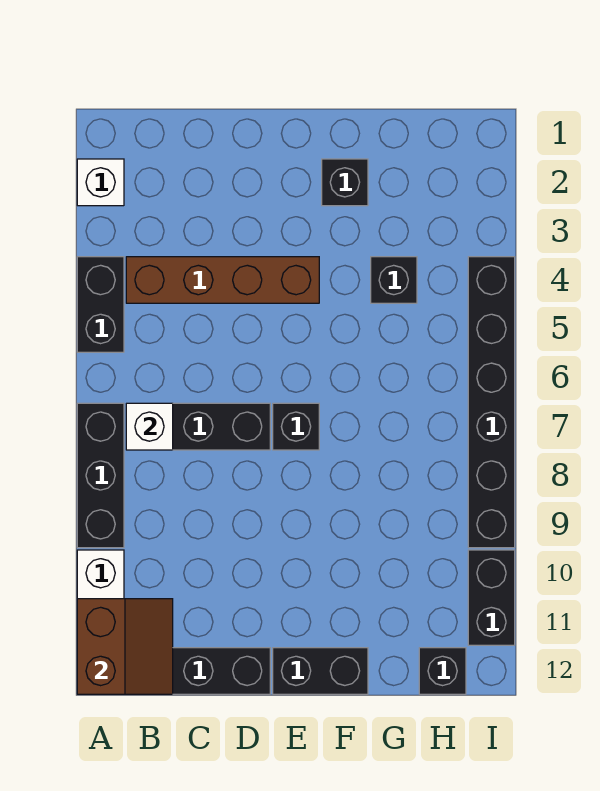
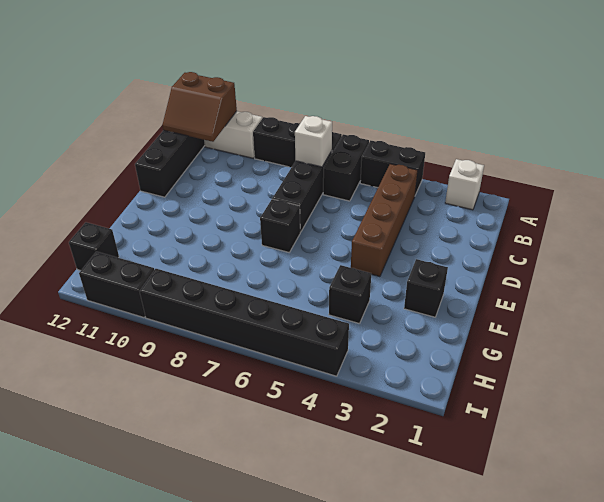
black brick E12:F12 level 1 -> black brick A6:B6 level 1

